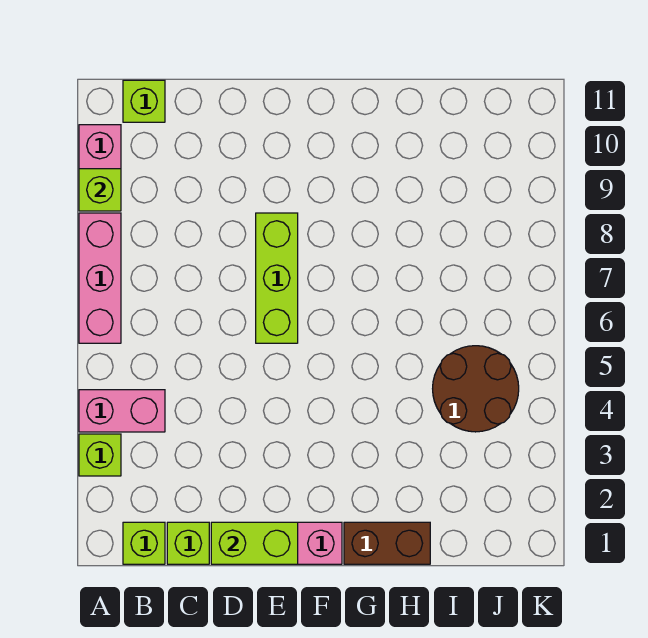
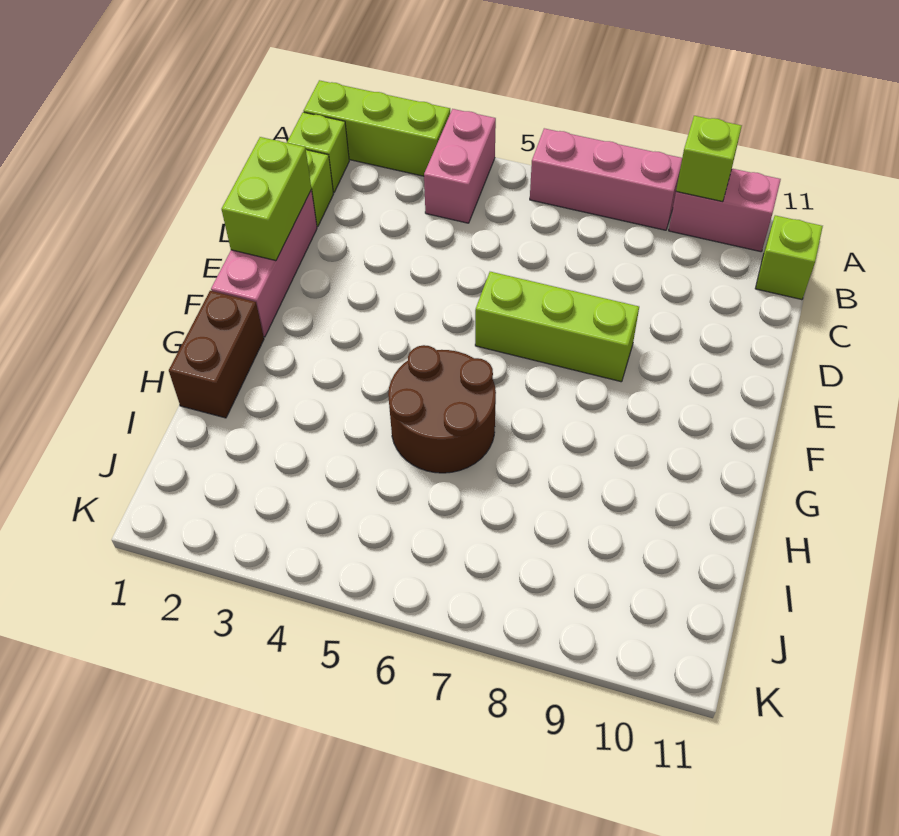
lime brick A3 level 1 -> lime brick A1:A3 level 1
brown round brick I4:J5 level 1 -> brown round brick G5:H6 level 1

